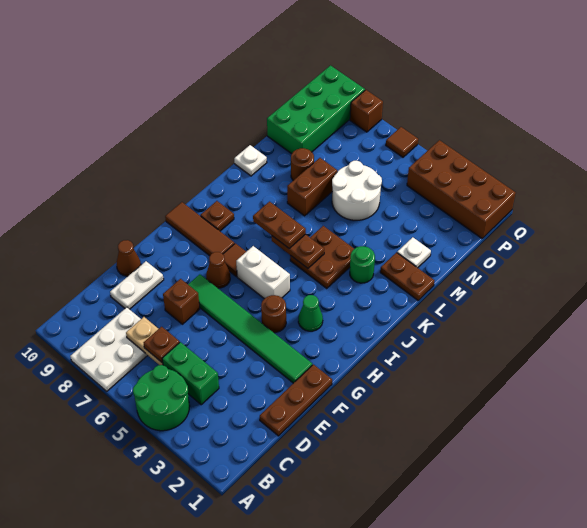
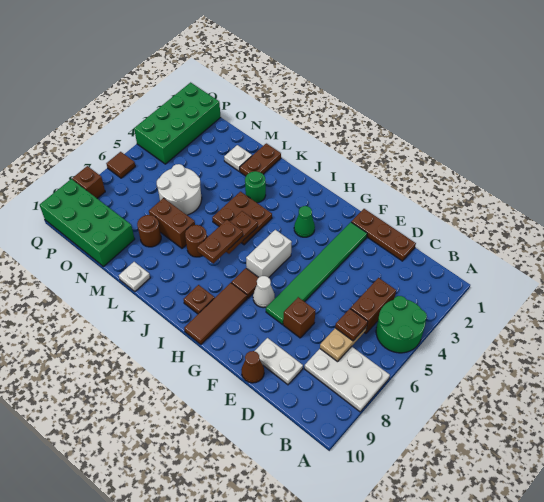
green brick C4:C5 level 1 -> brown brick C4:C5 level 1
brown round brick G4 level 1 -> brown round brick K7 level 1
brown cone G7 level 1 -> white cone G7 level 1
brown brick P1:Q4 level 1 -> green brick P1:Q4 level 1

